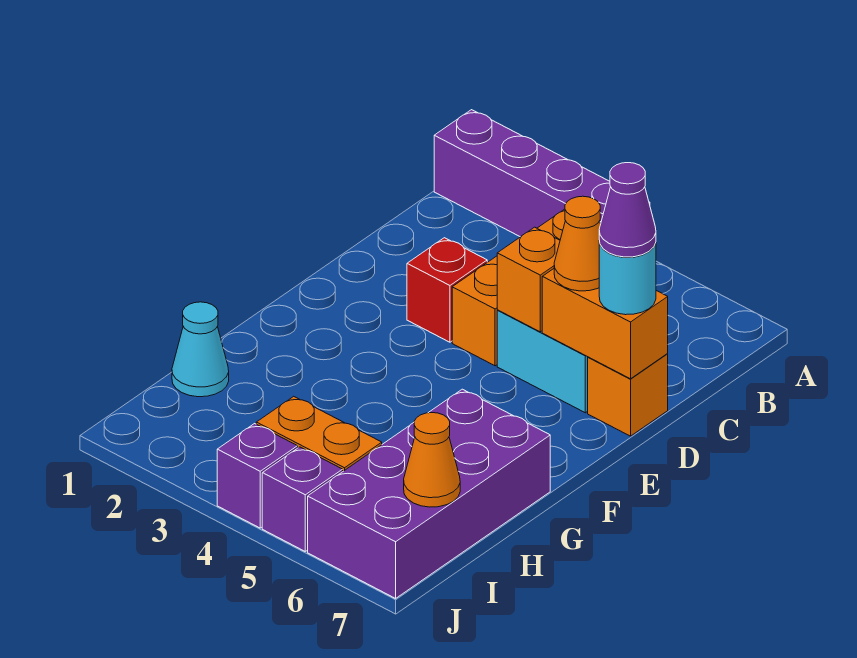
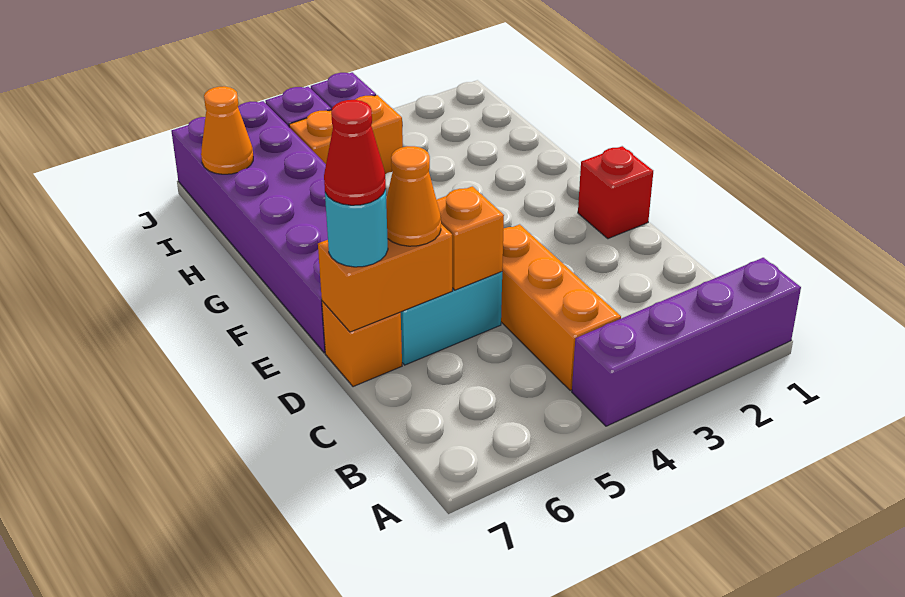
red brick D3 level 1 -> red brick E1 level 1
purple cone D7 level 4 -> red cone D7 level 4
purple brick G6:J7 level 1 -> purple brick E6:J7 level 1
cyan cone H1 level 1 -> none

